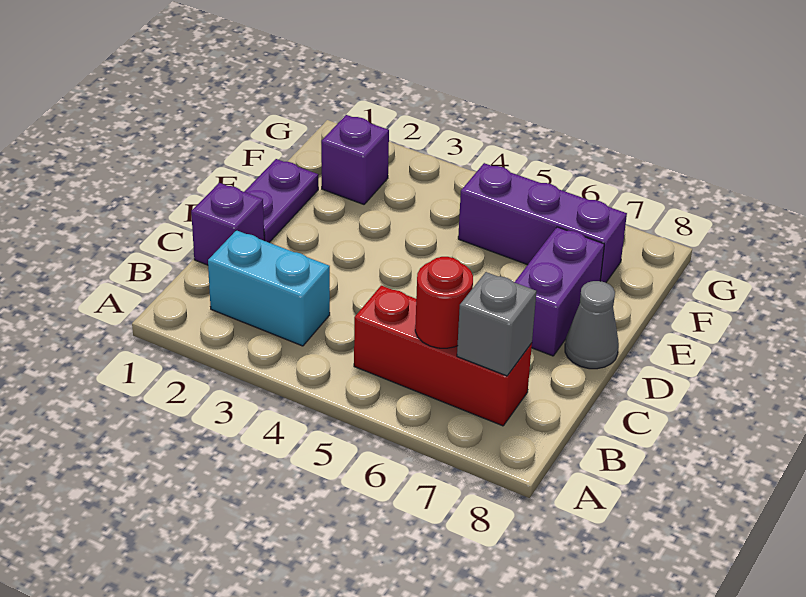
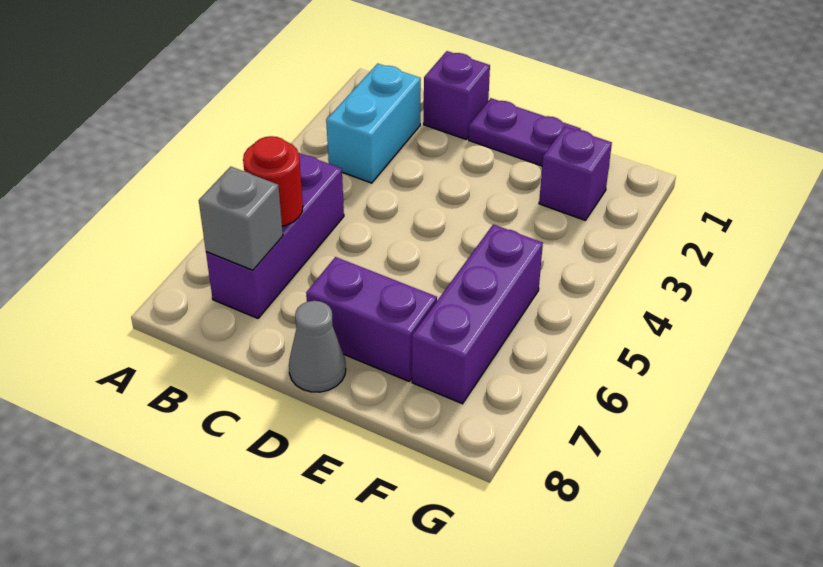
red brick B5:B7 level 1 -> purple brick B5:B7 level 1

